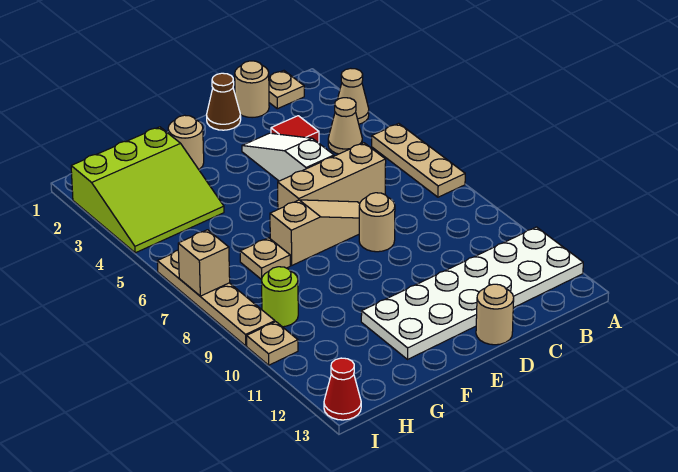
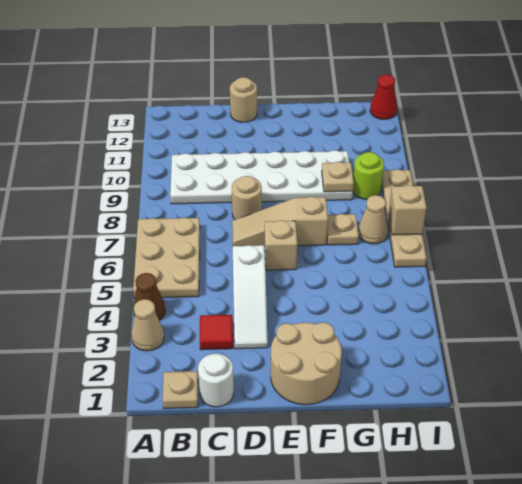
tan plate A5:A7 level 1 -> tan plate A5:B7 level 1
white plate A11:F12 level 1 -> white plate B9:G10 level 1
tan cone B4 level 1 -> tan cone H7 level 1
tan round brick C1 level 1 -> white round brick C1 level 1
tan brick C6:E6 level 1 -> tan brick E6 level 1
brown cone D1 level 1 -> brown cone A4 level 1
tan round brick F2 level 1 -> tan round brick E1:F2 level 1
lime slope G2:I4 level 1 top 2 -> none
tan plate I10 level 1 -> tan plate G9 level 2

